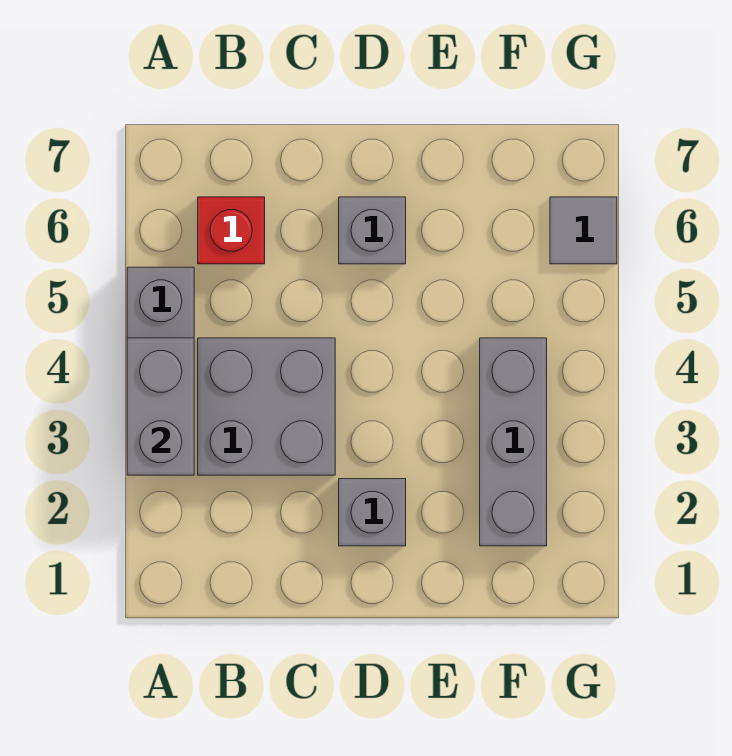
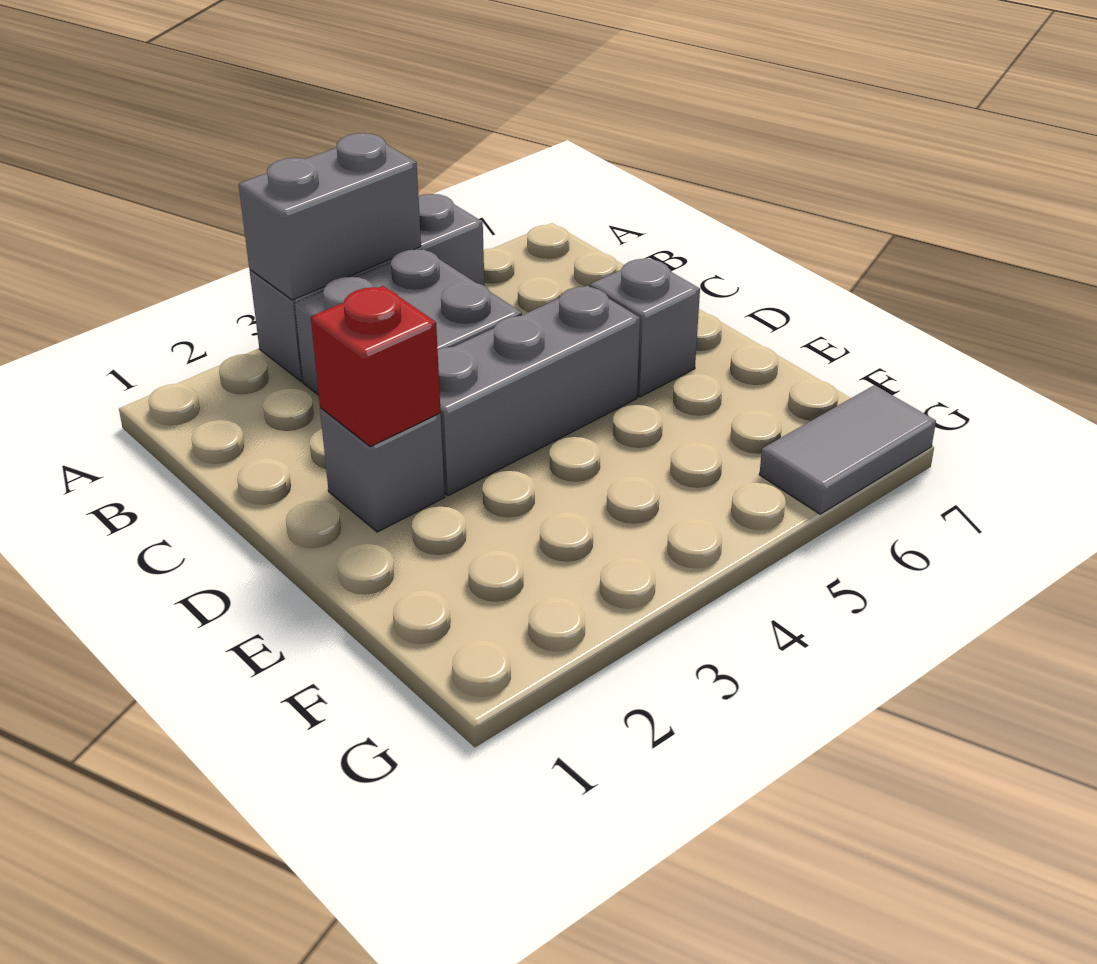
red brick B6 level 1 -> red brick D2 level 2
grey brick F2:F4 level 1 -> grey brick D3:D5 level 1
grey tile G6 level 1 -> grey tile G6:G7 level 1

